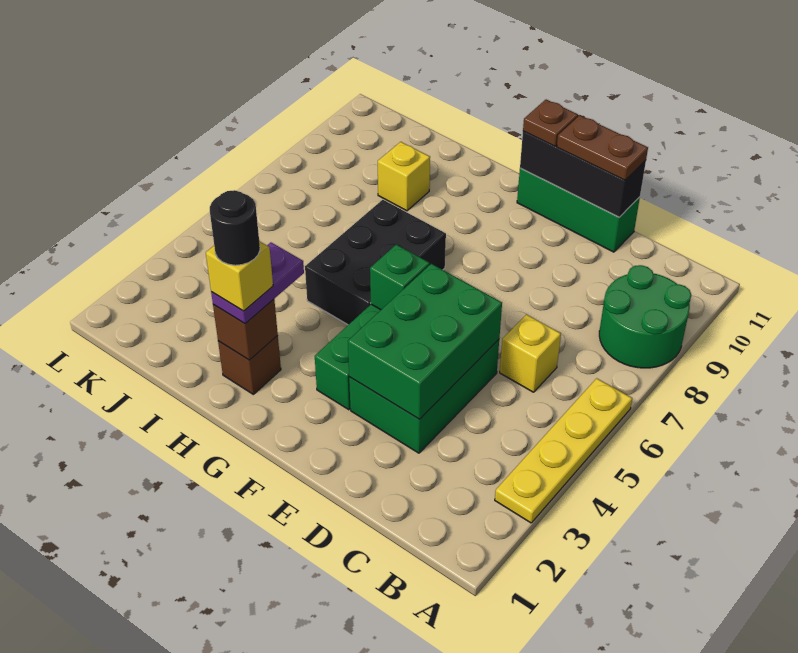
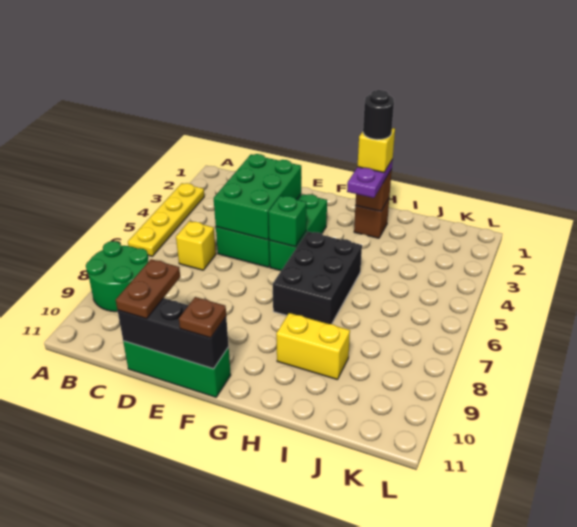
brown plate D11:E11 level 3 -> brown plate D10:D11 level 3
yellow brick I9 level 1 -> yellow brick H9:I9 level 1

